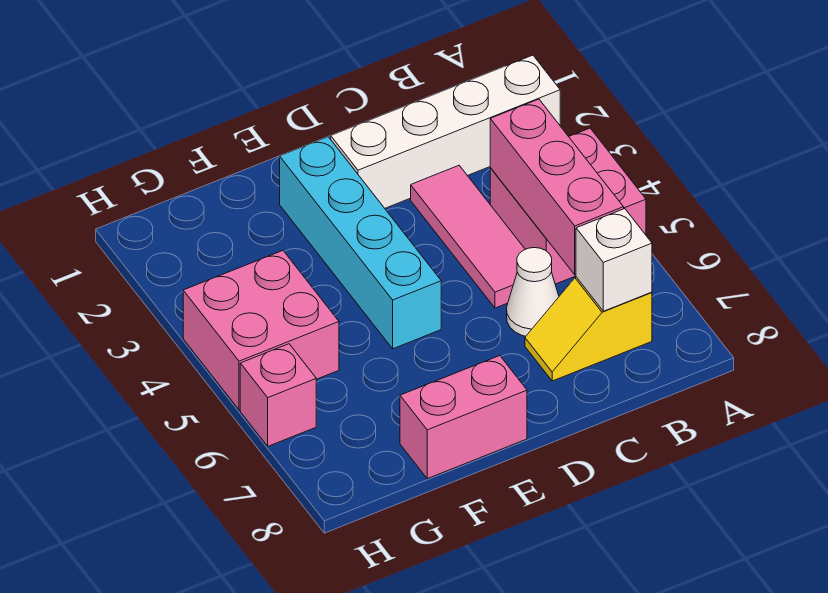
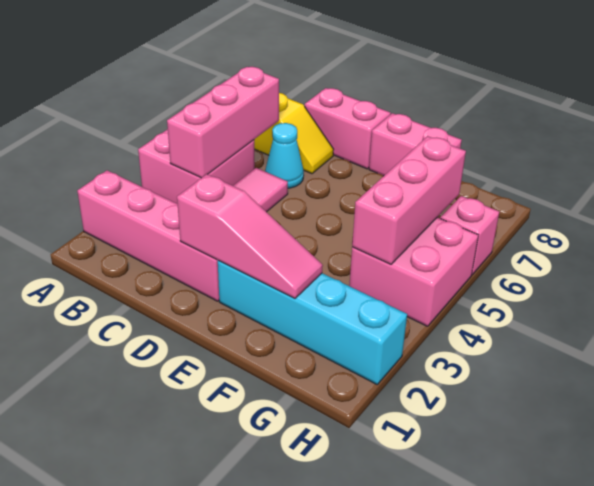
white brick A2:D2 level 1 -> pink brick A2:D2 level 1
white brick B7 level 2 -> none
white cone C6 level 1 -> cyan cone C6 level 1
none -> pink brick C8:D8 level 1
none -> pink slope D2:F2 level 2 top D
cyan brick E2:E5 level 1 -> cyan brick E2:H2 level 1
none -> pink brick G4:G6 level 2

